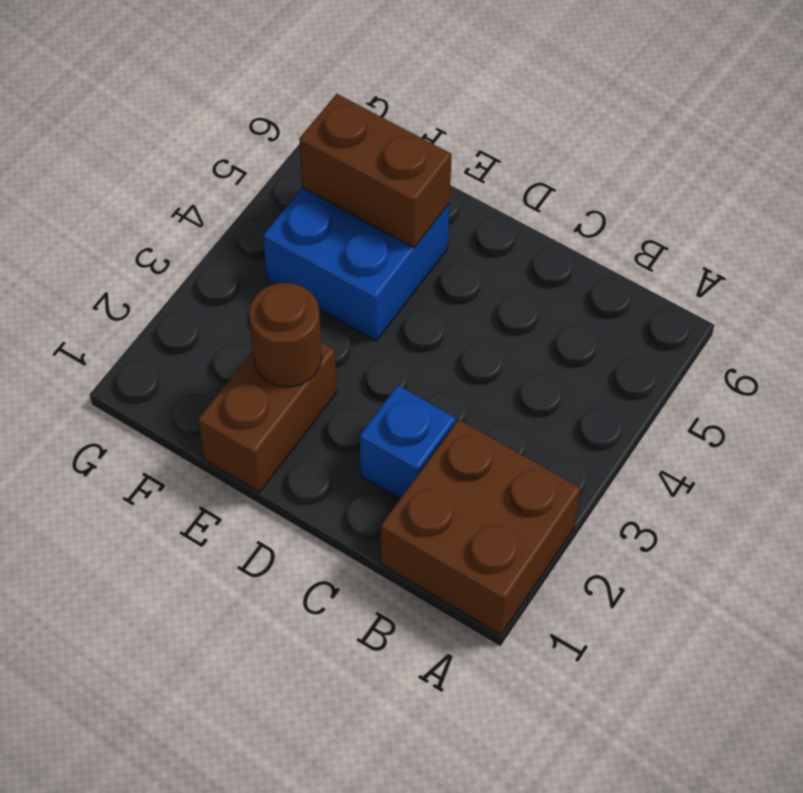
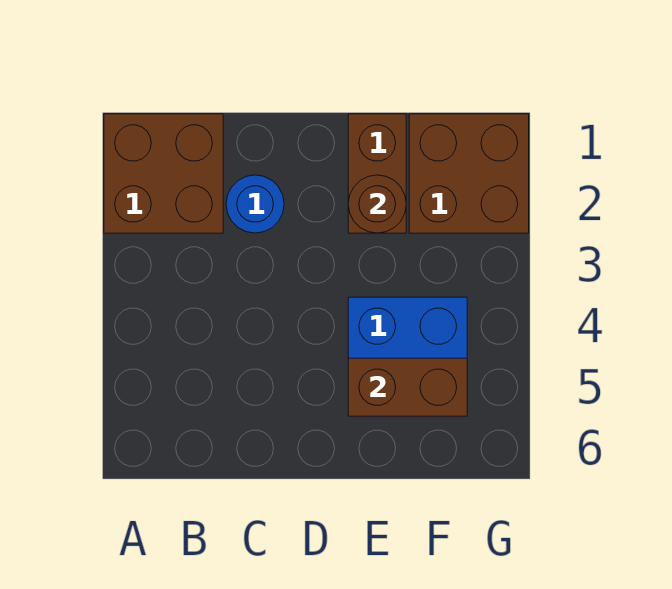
blue brick C2 level 1 -> blue round brick C2 level 1
none -> brown brick F1:G2 level 1

